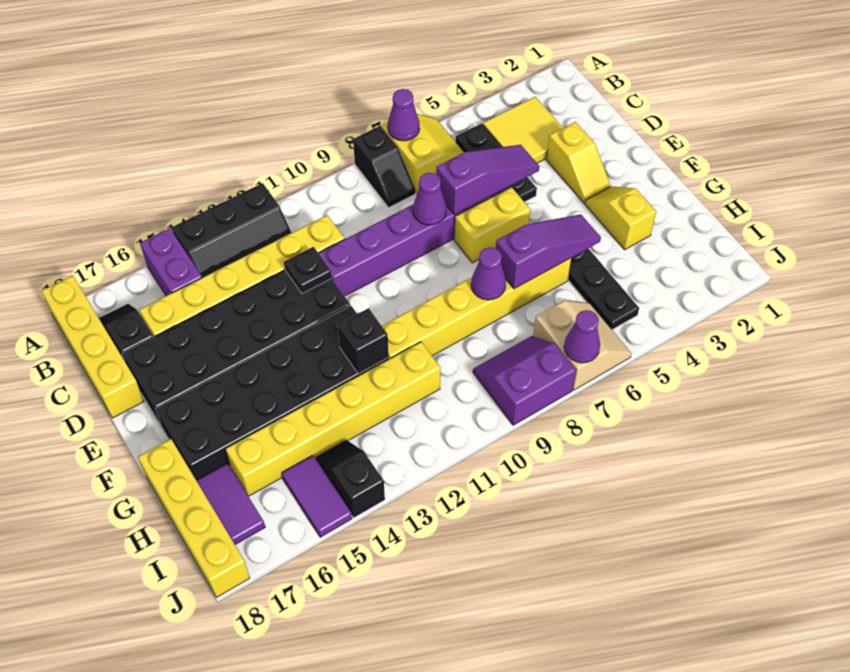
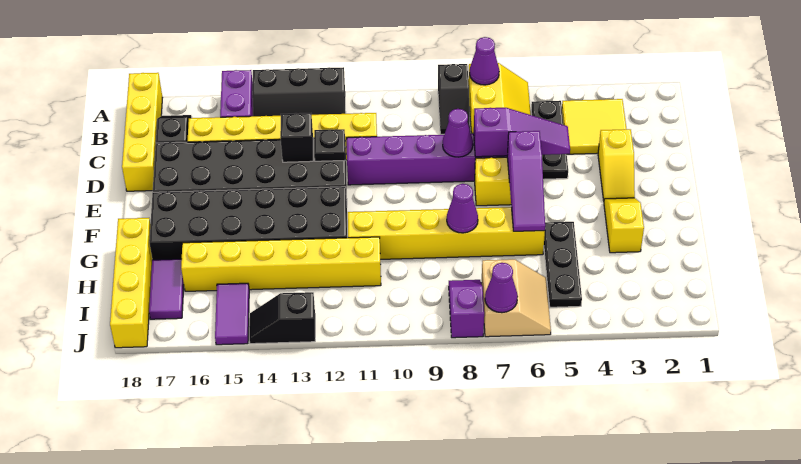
purple slope G5:G7 level 2 top 7 -> purple slope E6:G6 level 2 top E
black brick G12 level 2 -> black brick D13 level 2
purple slope I8:J9 level 1 top J -> purple slope I8:J8 level 1 top J
black slope I14:J14 level 1 top J -> black slope J13:J14 level 1 top 13

